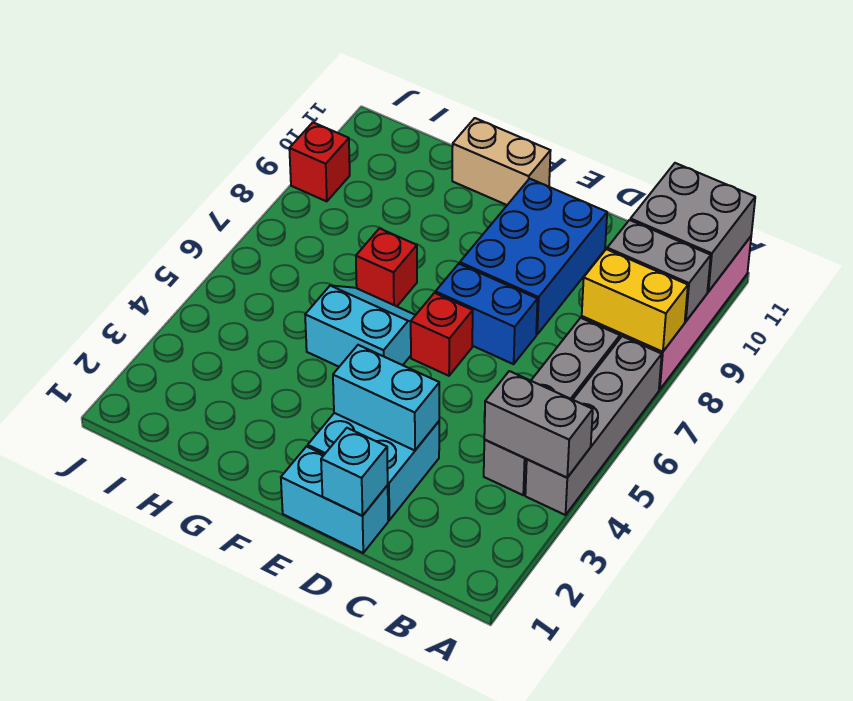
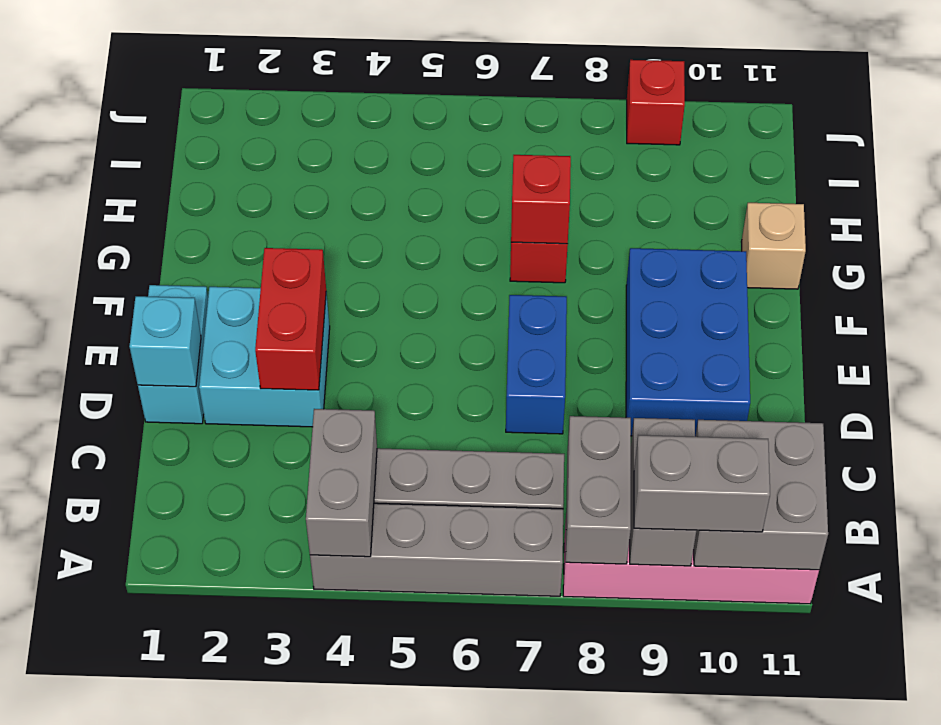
yellow brick A8:B8 level 2 -> grey brick A8:B8 level 2
none -> grey brick A9:A10 level 3
cyan brick D3:E3 level 2 -> red brick D3:E3 level 2
blue brick D8:E10 level 1 -> blue brick D9:F10 level 1
red brick E6 level 1 -> red brick G7 level 2
cyan slope F5:G6 level 1 top 5 -> none
tan brick F11:G11 level 1 -> tan brick G11 level 1

